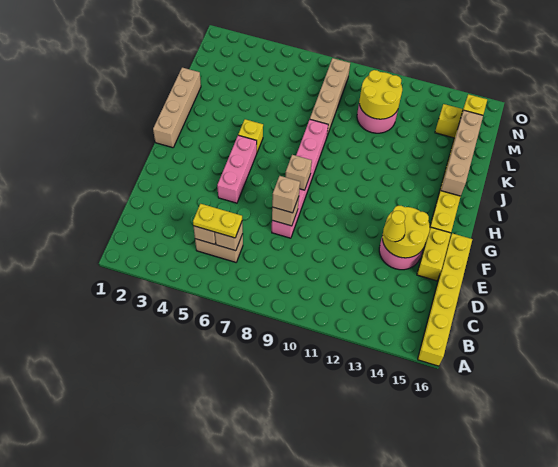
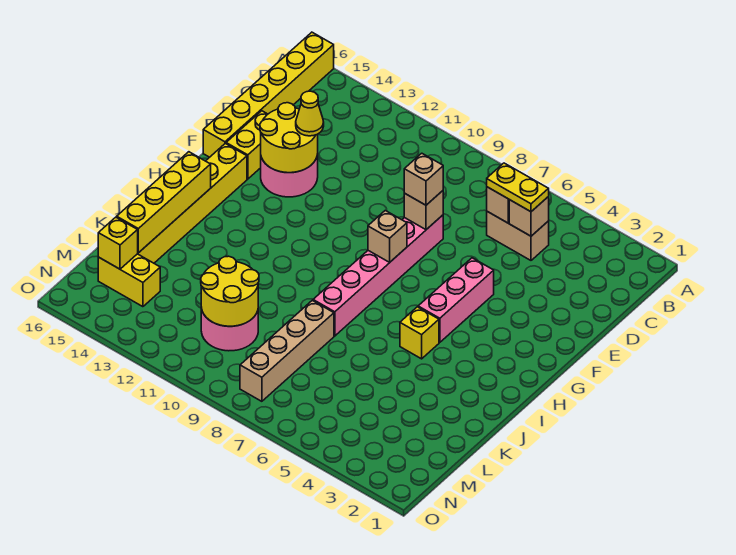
tan brick H1:K1 level 1 -> none
tan brick I15:L15 level 2 -> yellow brick I15:L15 level 2

